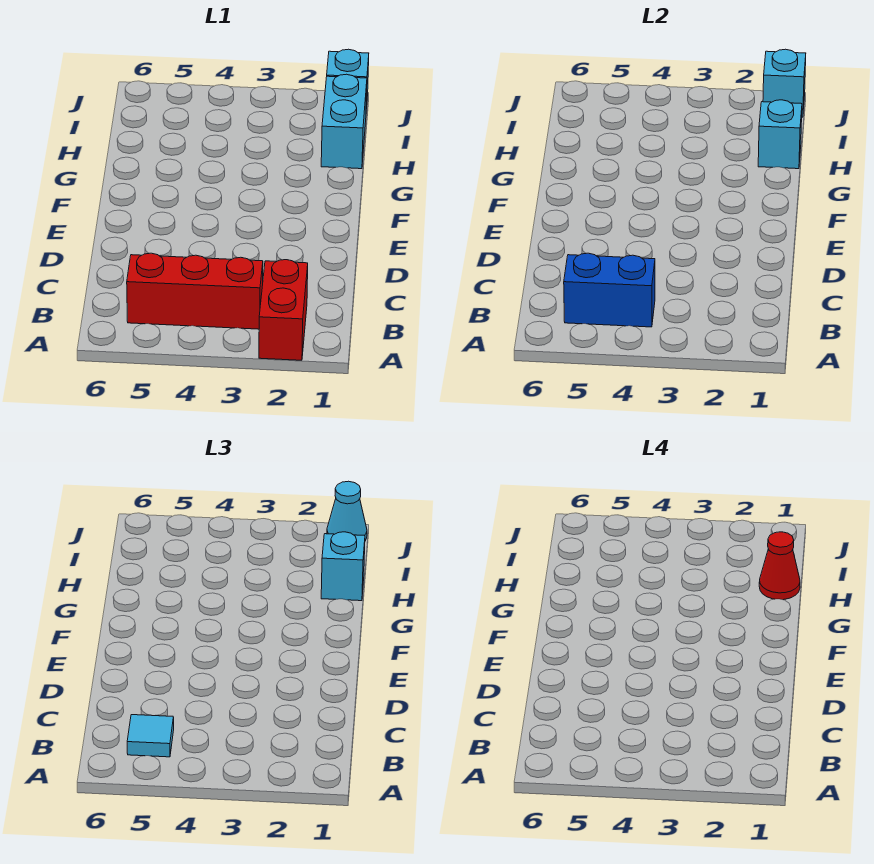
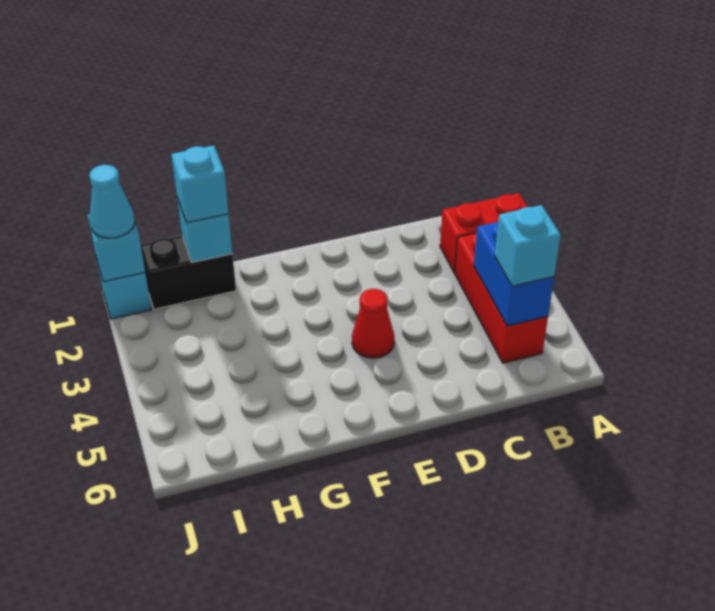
cyan tile B5 level 3 -> cyan brick B5 level 3
cyan brick H1:I1 level 1 -> black brick H1:I1 level 1
red cone H1 level 4 -> red cone E4 level 1

